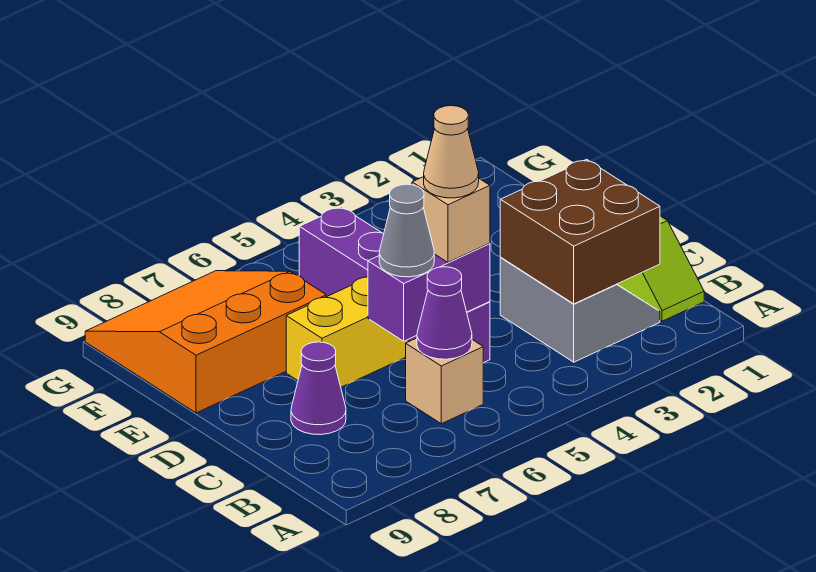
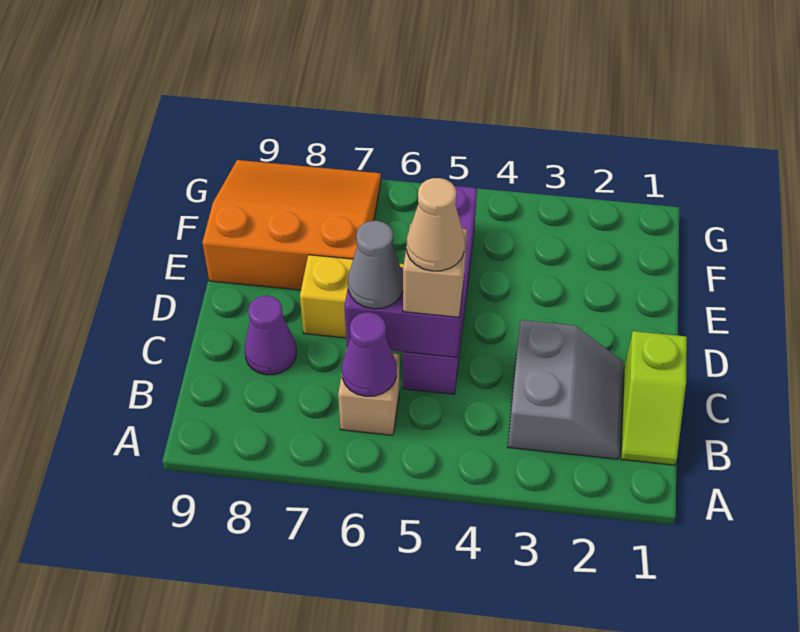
brown brick B2:C3 level 2 -> none

